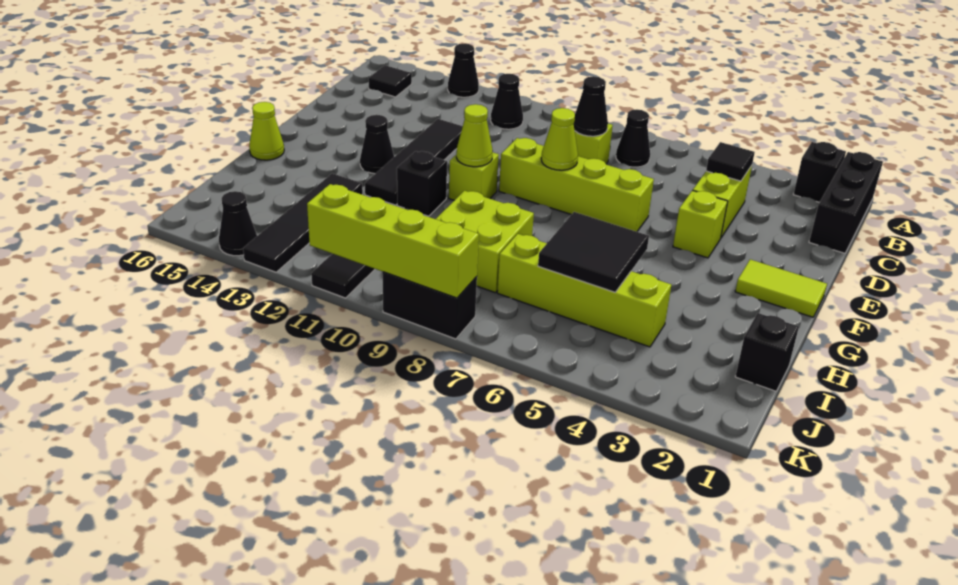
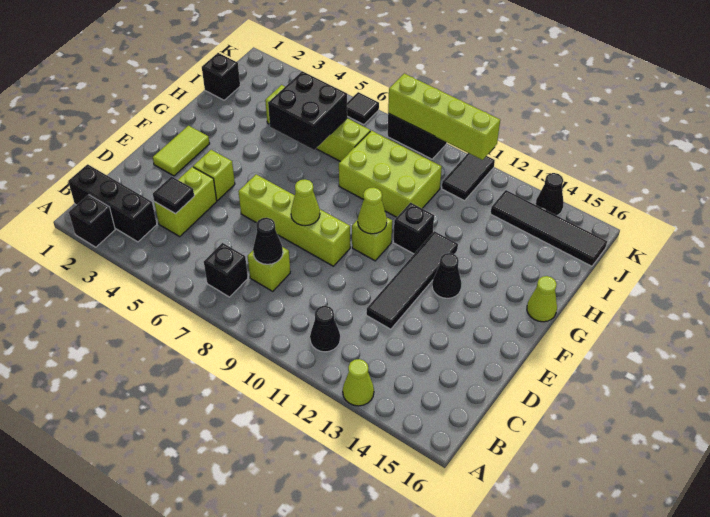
black brick A1:C1 level 1 -> black brick B1:B3 level 1
black cone A13 level 1 -> lime cone A13 level 1
black cone B7 level 1 -> black brick B7 level 1
black tile B15 level 1 -> black tile K6 level 1
lime tile F1:F2 level 1 -> lime tile E2:F2 level 1
black tile H5:I6 level 2 -> black brick H5:I6 level 2
lime brick H8:I9 level 1 -> lime brick H8:I10 level 1
black tile H13:K13 level 1 -> black tile J13:J16 level 1

